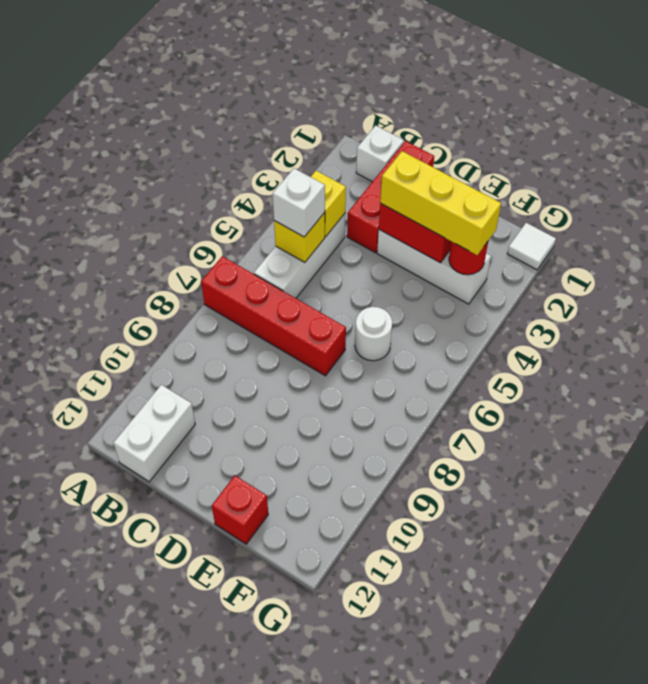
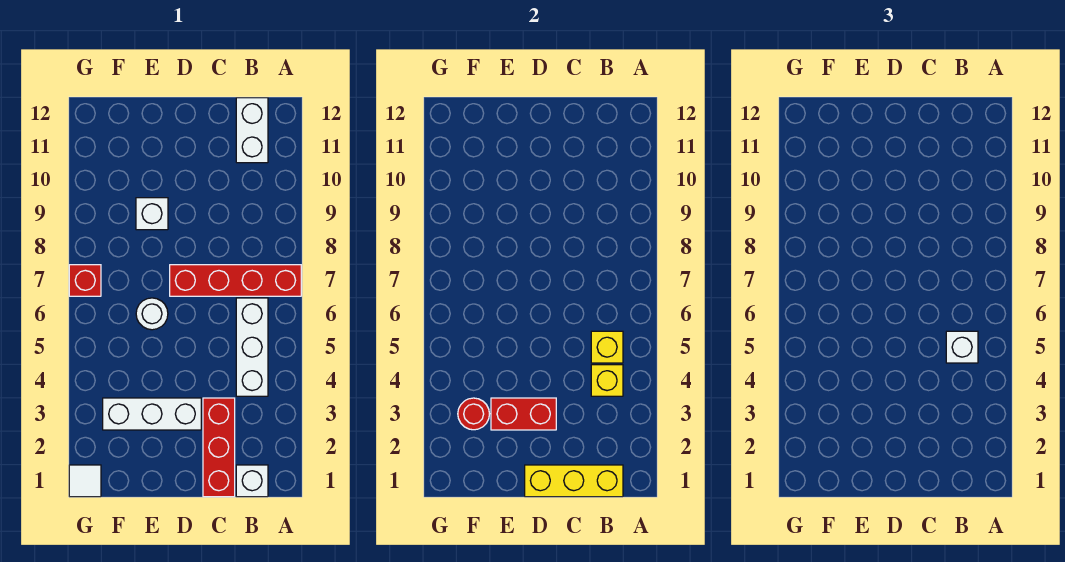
yellow brick D3:F3 level 3 -> yellow brick B1:D1 level 2
none -> white brick E9 level 1
red brick E12 level 1 -> red brick G7 level 1

